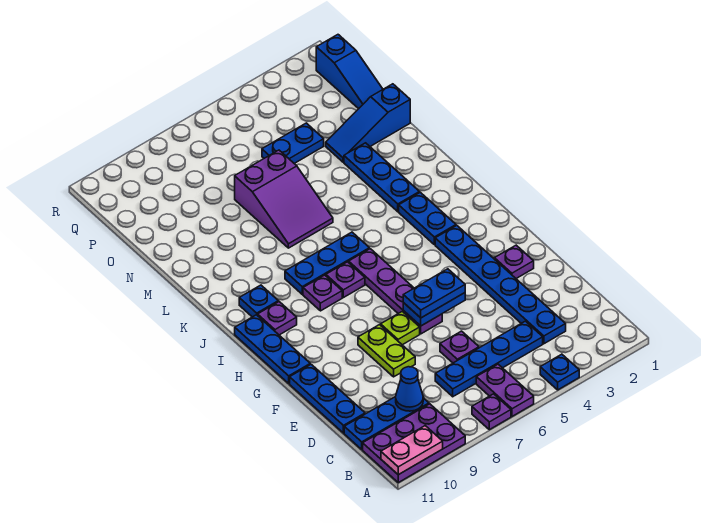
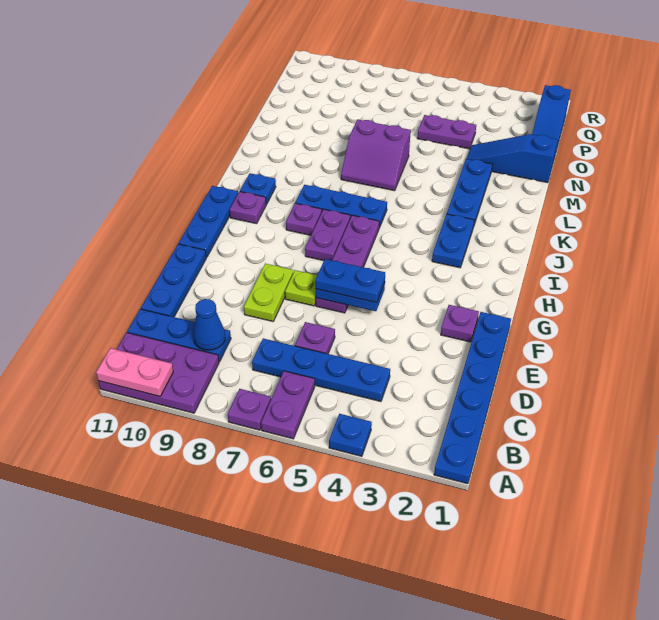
blue plate C3:H3 level 1 -> blue plate A1:F1 level 1
purple plate I7 level 1 -> purple plate H7:I7 level 1
purple slope L6:N7 level 1 top N -> purple slope L6:M7 level 1 top M
blue plate O4:O5 level 1 -> purple plate O4:O5 level 1

